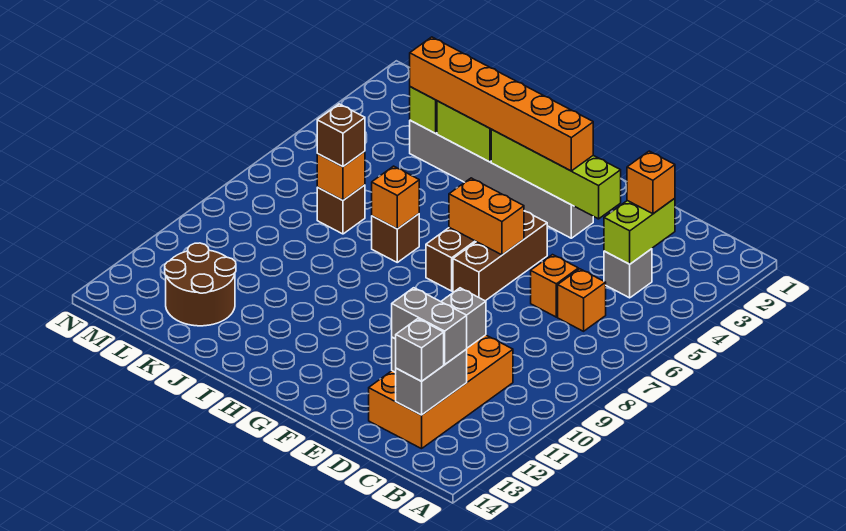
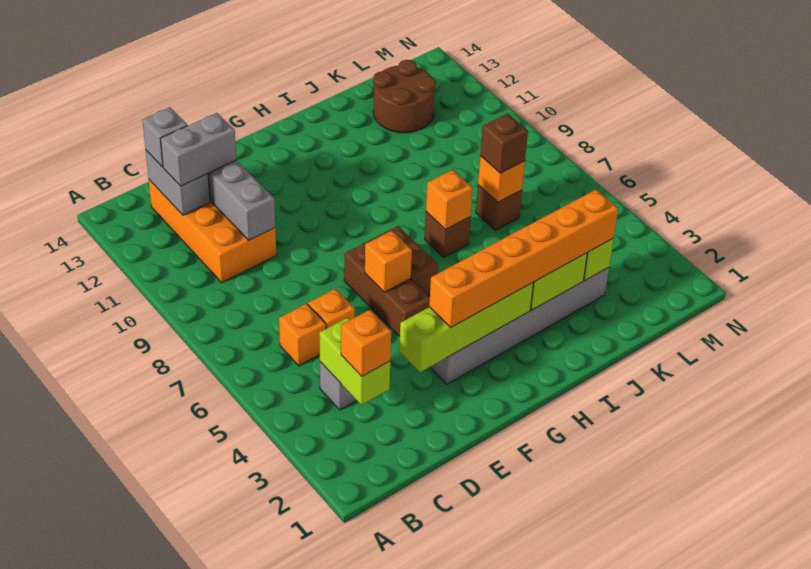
orange brick F6:G6 level 2 -> orange brick F6 level 2

